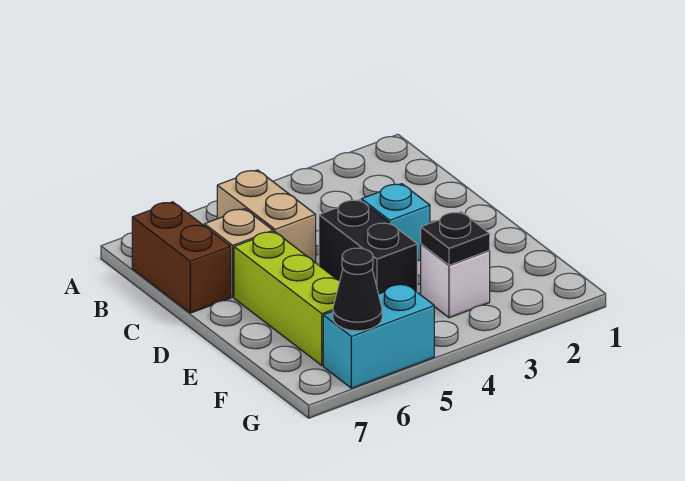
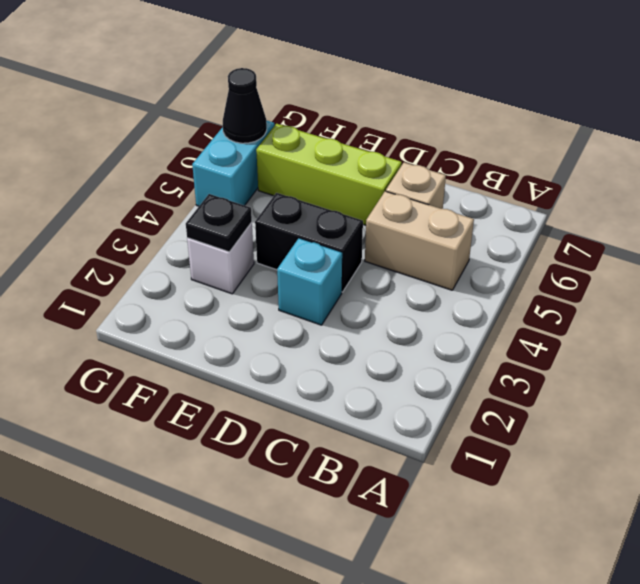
brown brick B7:C7 level 1 -> none

